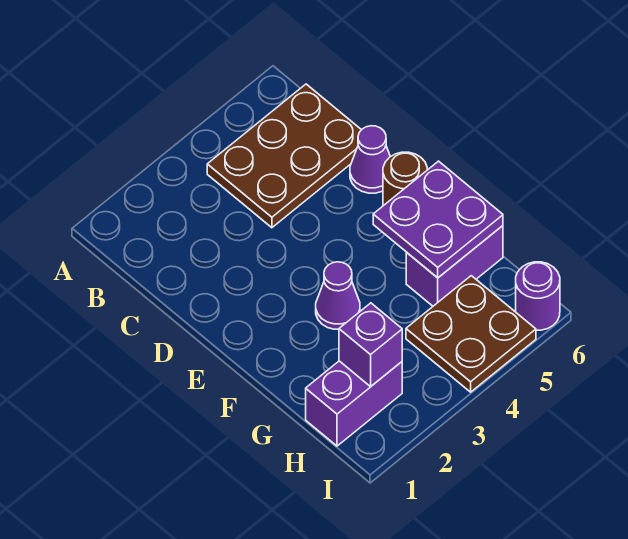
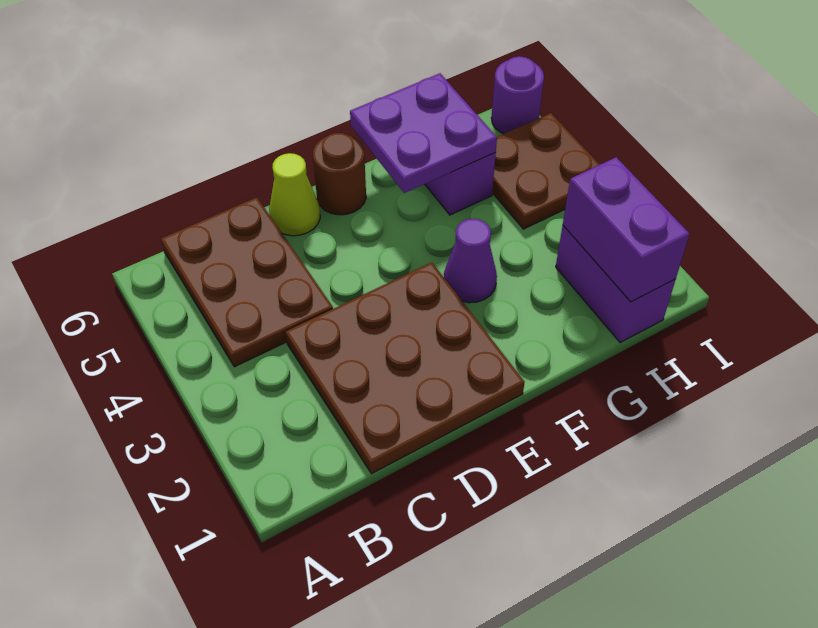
none -> brown plate C1:E3 level 1
purple cone D6 level 1 -> lime cone D6 level 1
purple brick H2 level 2 -> purple brick H1:H2 level 2

